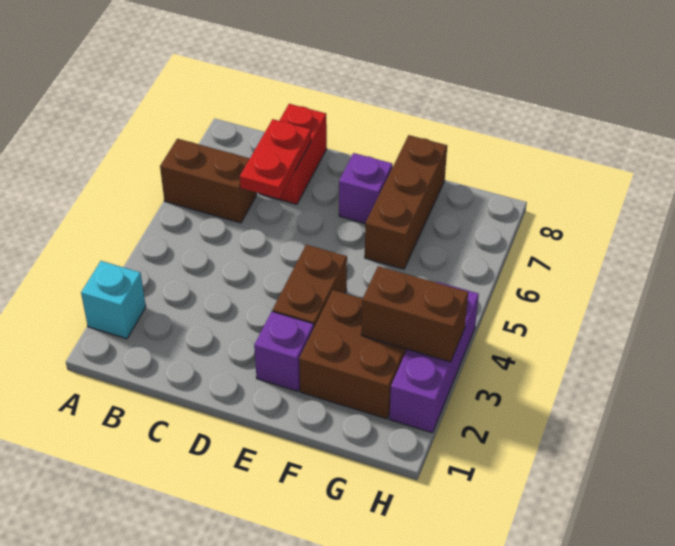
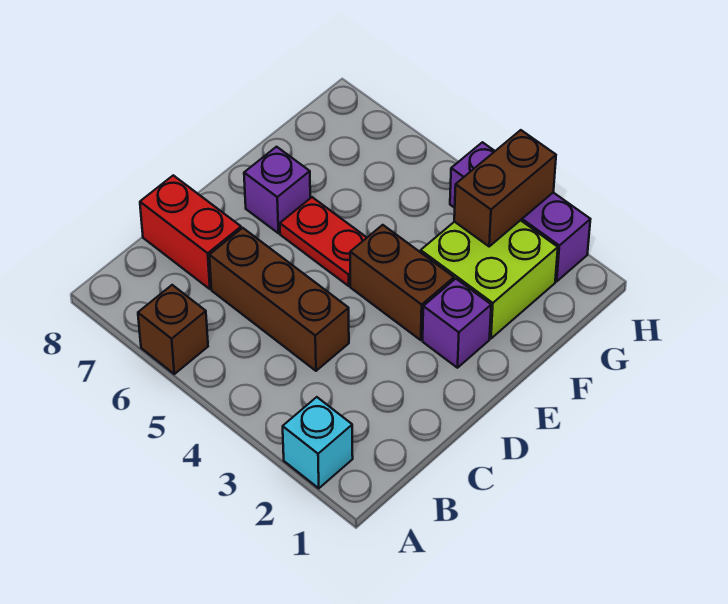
brown brick A6:B6 level 1 -> brown brick A6 level 1
red plate C6:C7 level 2 -> red plate E5:E6 level 1
brown brick F2:G3 level 1 -> lime brick F2:G3 level 1
brown brick F6:F8 level 1 -> brown brick C4:C6 level 1

